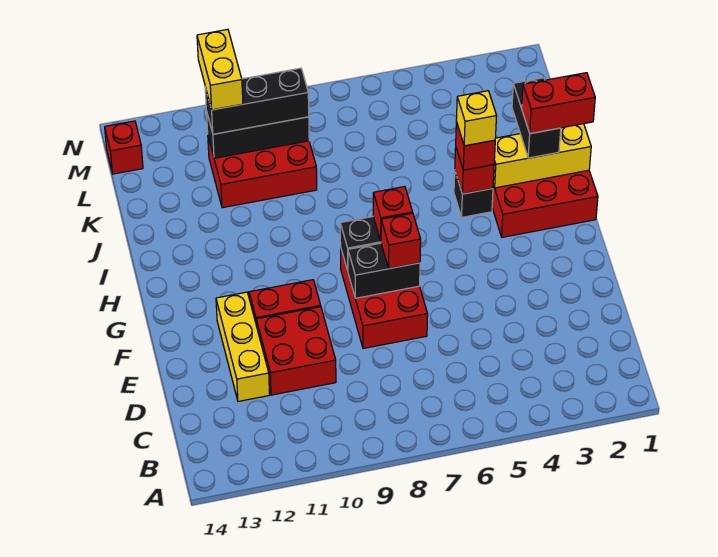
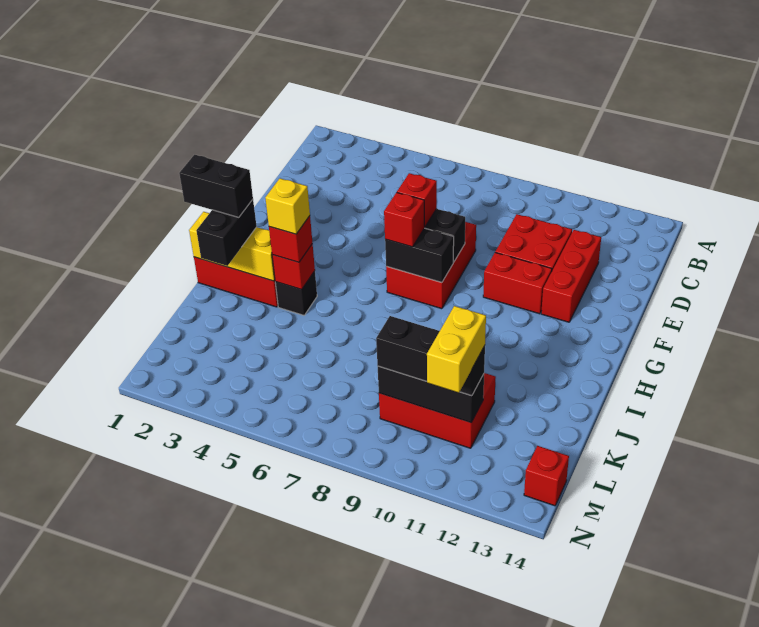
yellow brick D12:F12 level 1 -> red brick D12:F12 level 1
red brick I1:I2 level 4 -> black brick I1:I2 level 4

